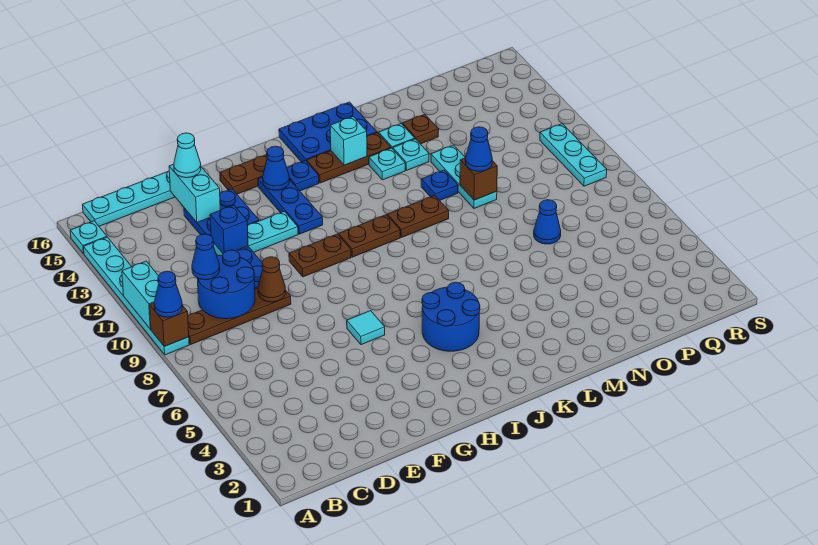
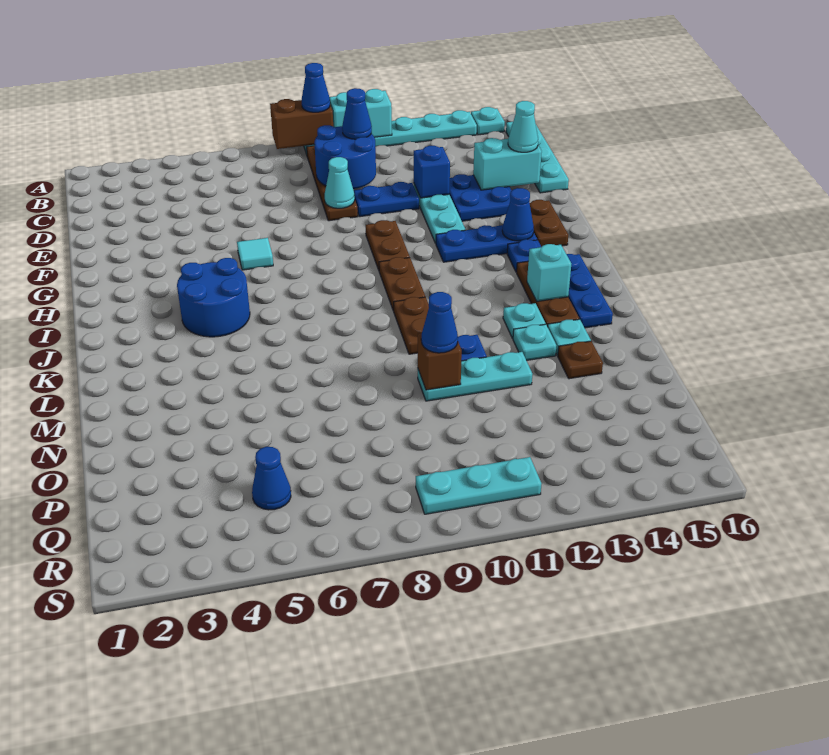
brown brick A9 level 2 -> brown brick A8:A9 level 2
brown cone E9 level 2 -> cyan cone E9 level 2
blue plate J15:L16 level 1 -> blue plate J15:L15 level 1
blue cone O7 level 1 -> blue cone Q5 level 1

